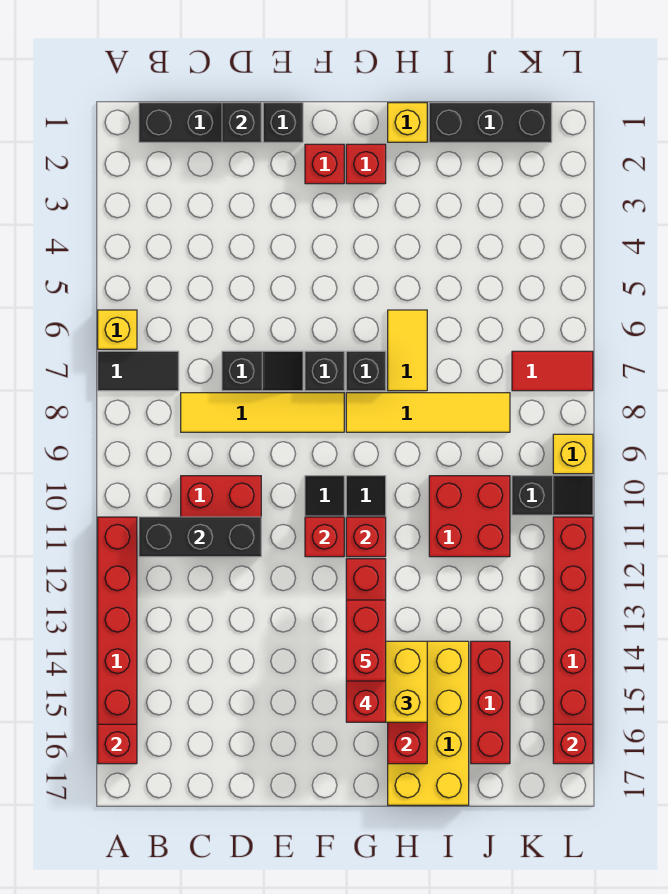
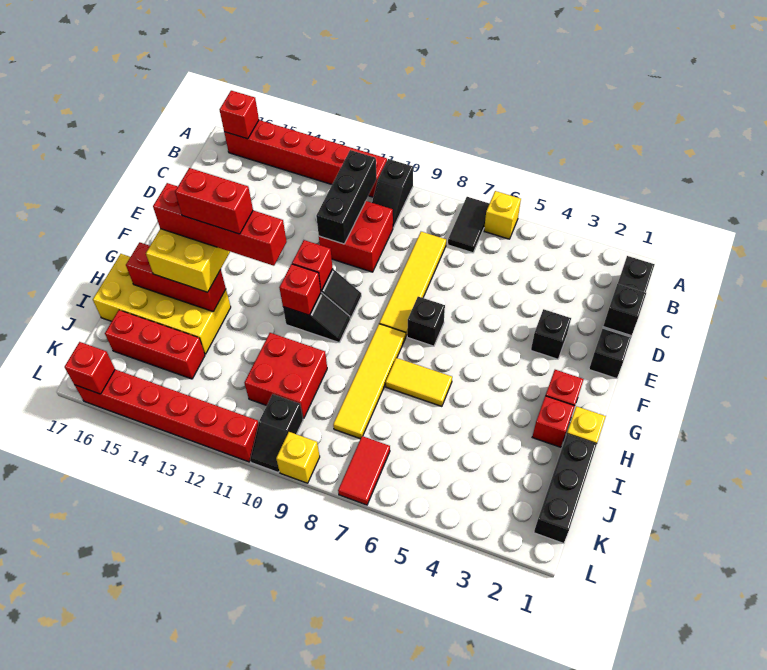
black slope D7:E7 level 1 top D -> black slope A10:B10 level 1 top A
red brick F2 level 1 -> red brick H2 level 1
black brick G7 level 1 -> black brick E3 level 1

